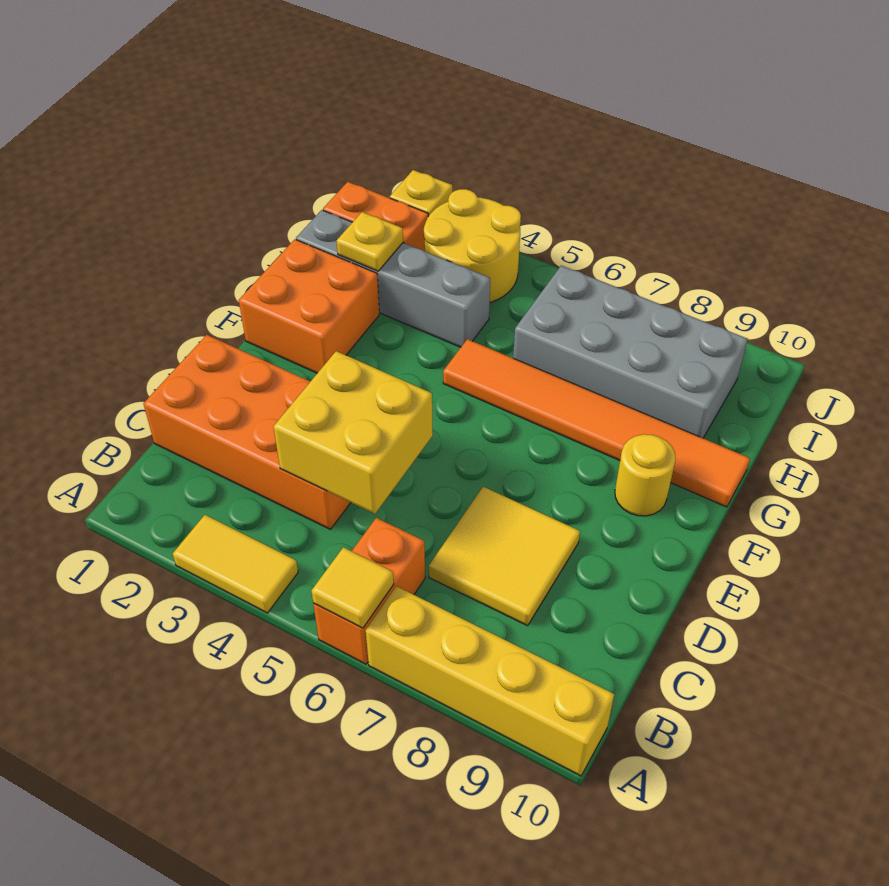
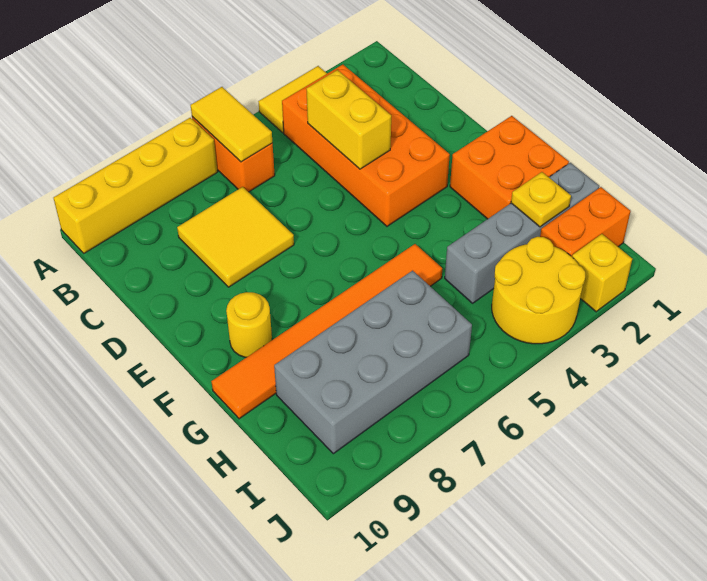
yellow tile A6 level 2 -> yellow tile A6:B6 level 2
orange brick C1:D4 level 1 -> orange brick B3:E4 level 1
yellow brick C4:D5 level 2 -> yellow brick C4:D4 level 2

